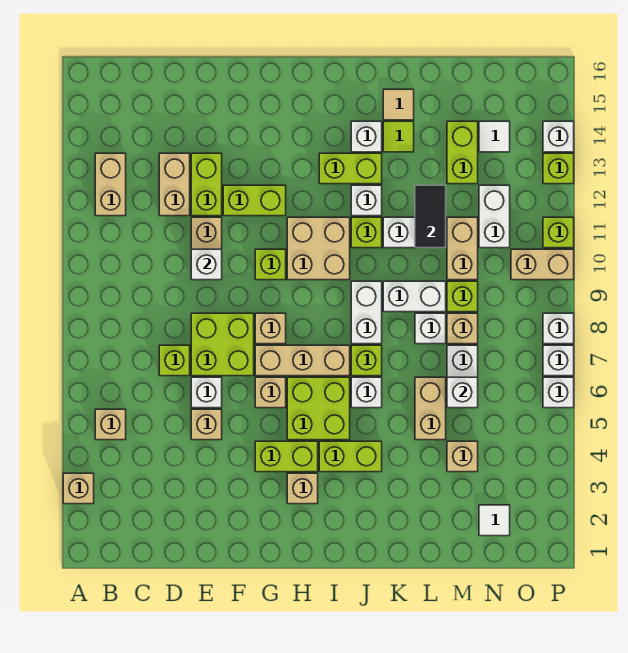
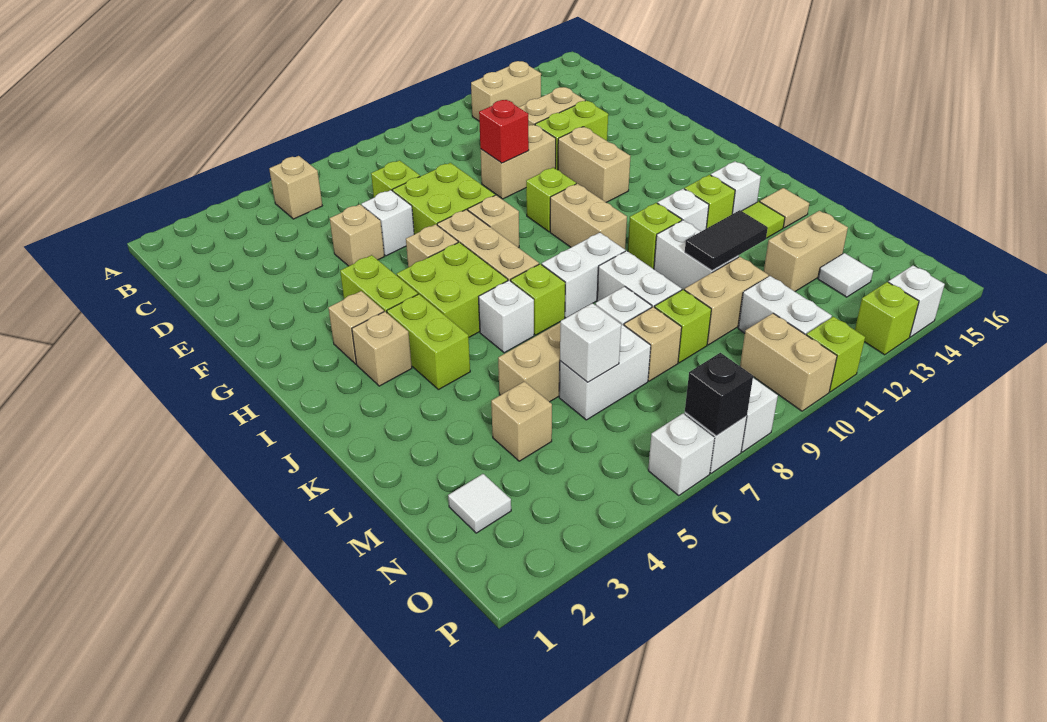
tan brick A3 level 1 -> tan brick I3 level 1
white brick E10 level 2 -> red brick E10 level 2
lime brick F12:G12 level 1 -> tan brick F12:G12 level 1
tan brick H10:I11 level 1 -> tan brick H10:I10 level 1
lime brick I13:J13 level 1 -> lime brick J13 level 1
lime brick M13:M14 level 1 -> tan brick M13:M14 level 1
white brick N11:N12 level 1 -> white brick N11:O11 level 1
none -> black brick P7 level 2

